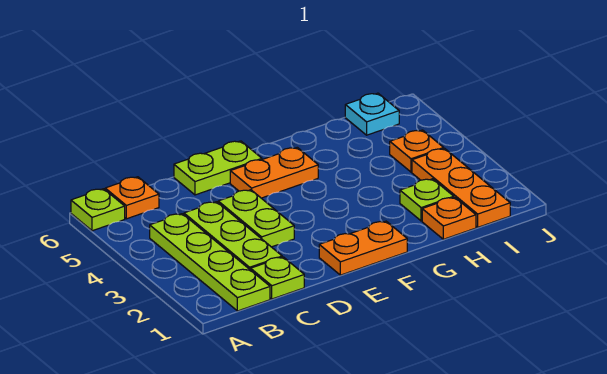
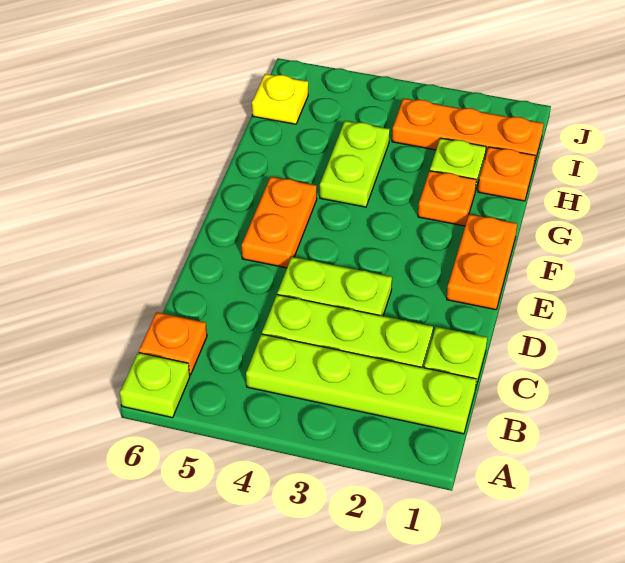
lime plate D6:E6 level 1 -> lime plate G4:H4 level 1
orange plate I4 level 1 -> orange plate G2 level 1
cyan plate I6 level 1 -> yellow plate I6 level 1

